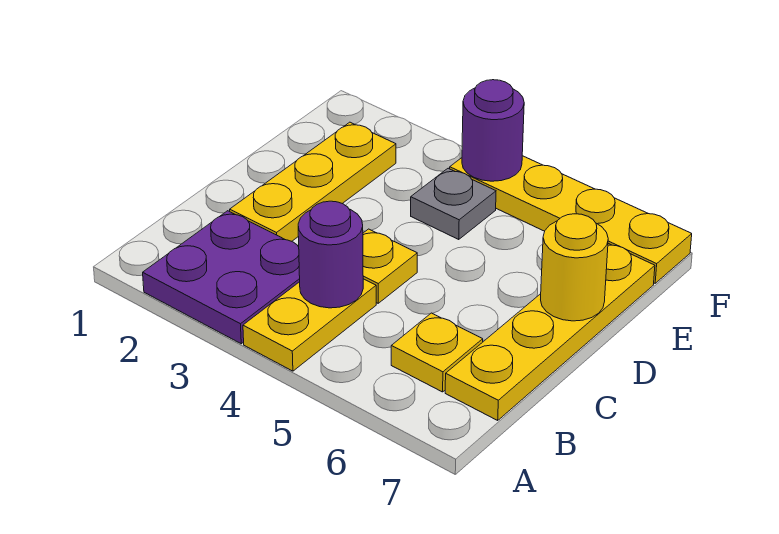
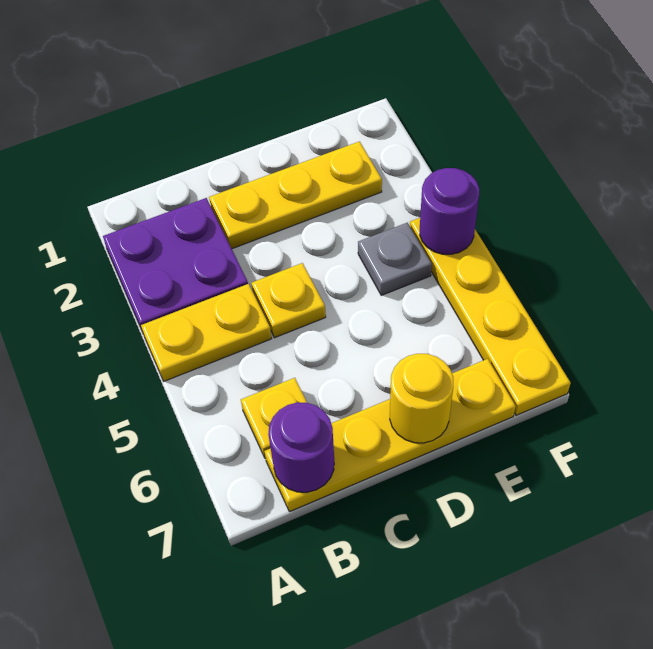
purple round brick B4 level 2 -> purple round brick B7 level 2

